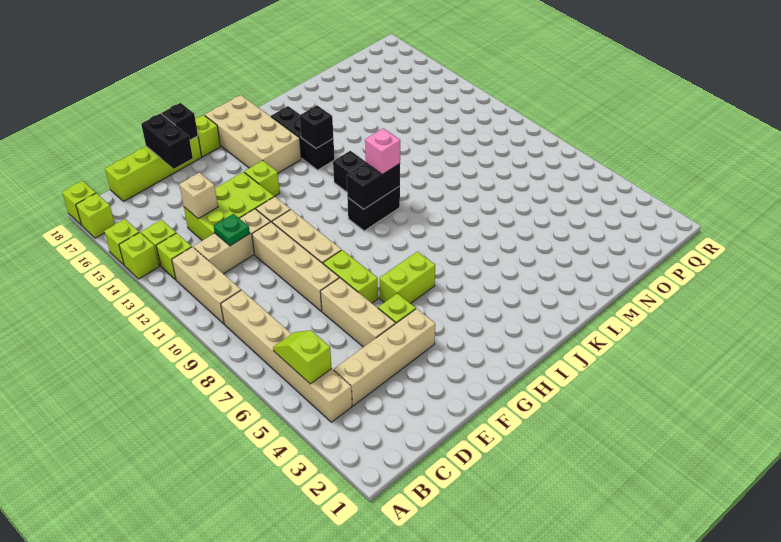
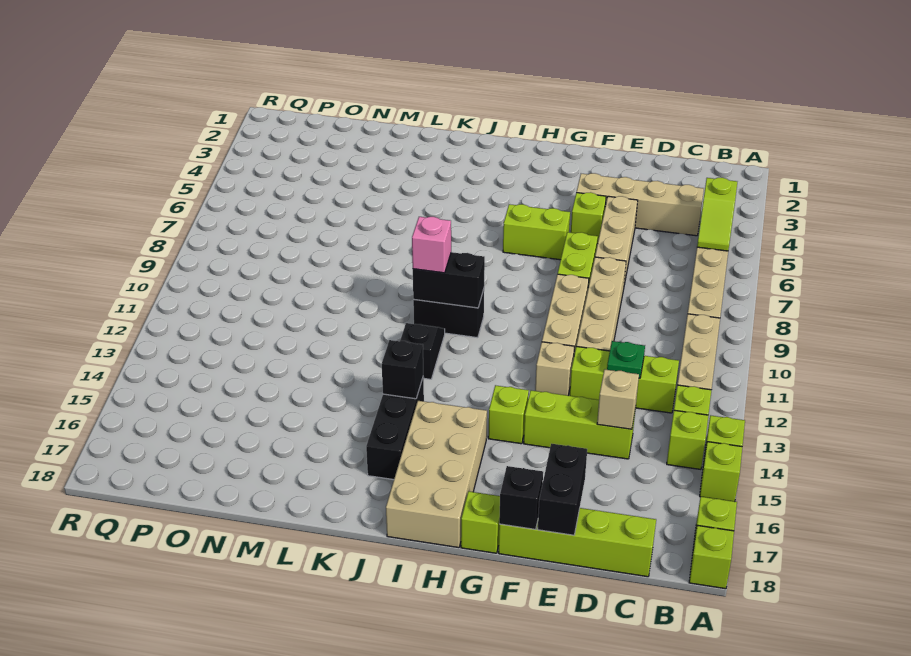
tan brick C12:E12 level 1 -> lime brick C12:E12 level 1
lime brick D13:F14 level 1 -> lime brick D14:F14 level 1

